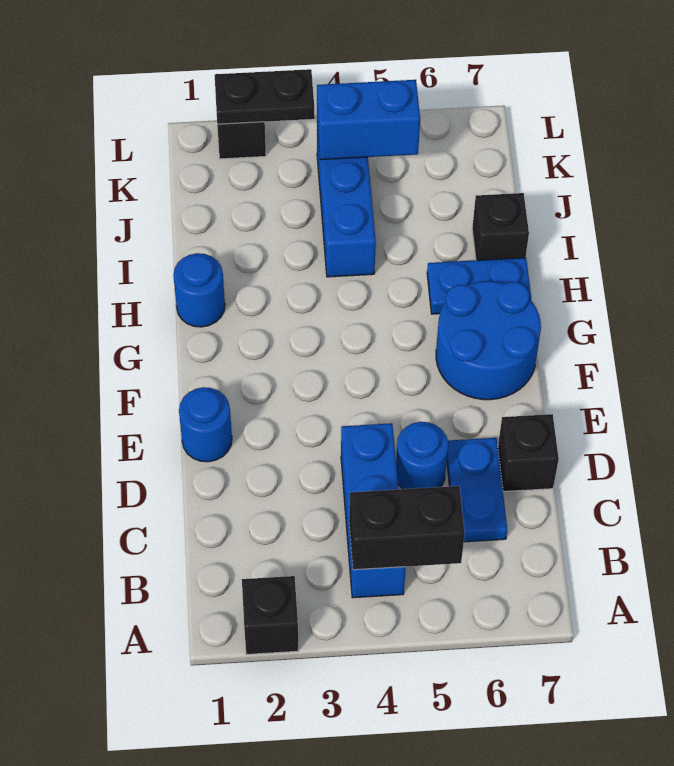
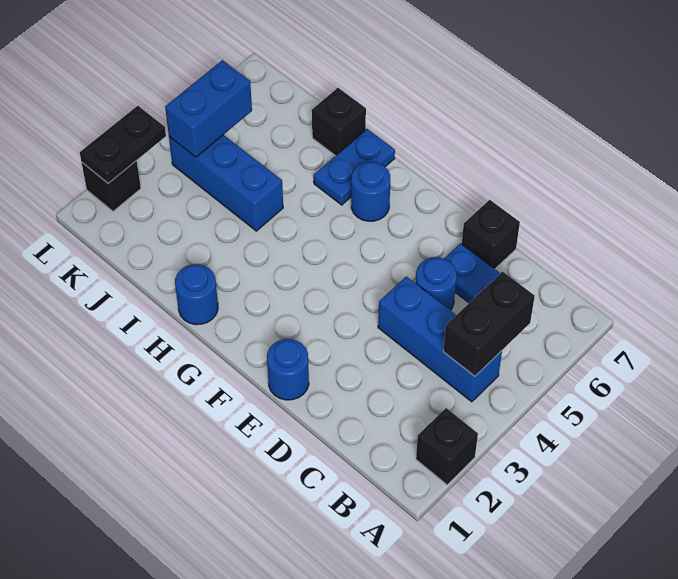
blue round brick F6:G7 level 1 -> blue round brick G6 level 1

